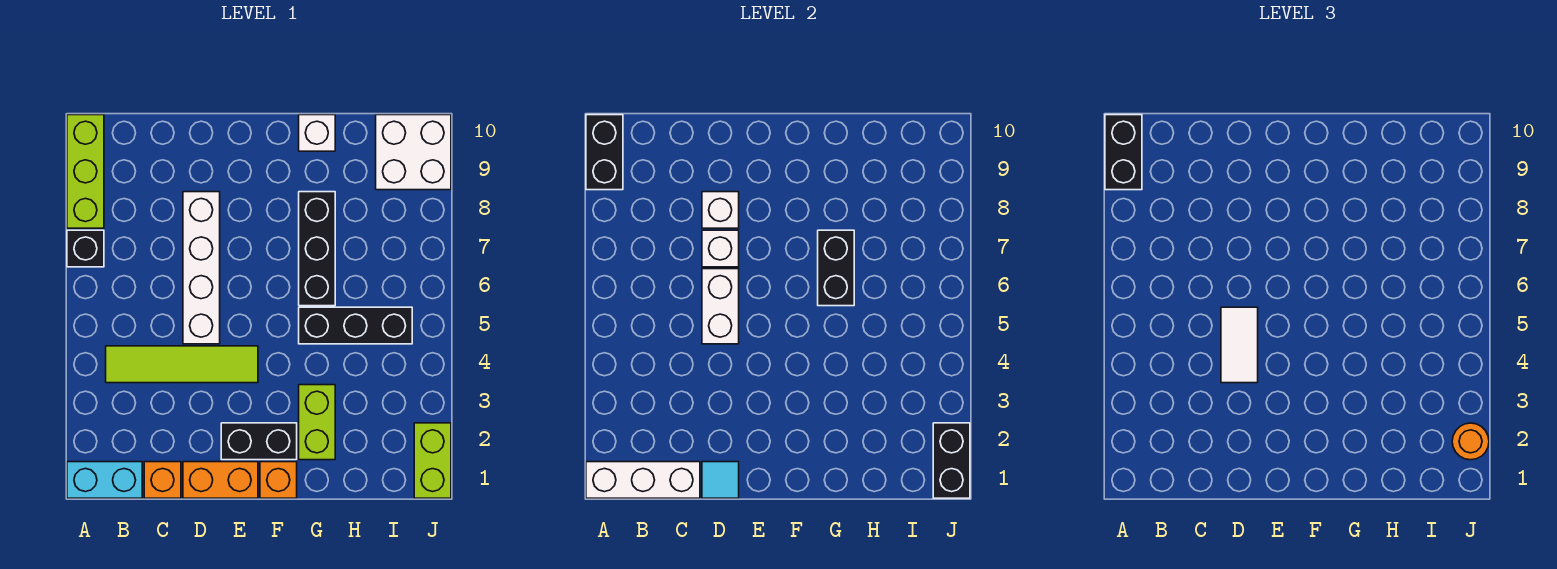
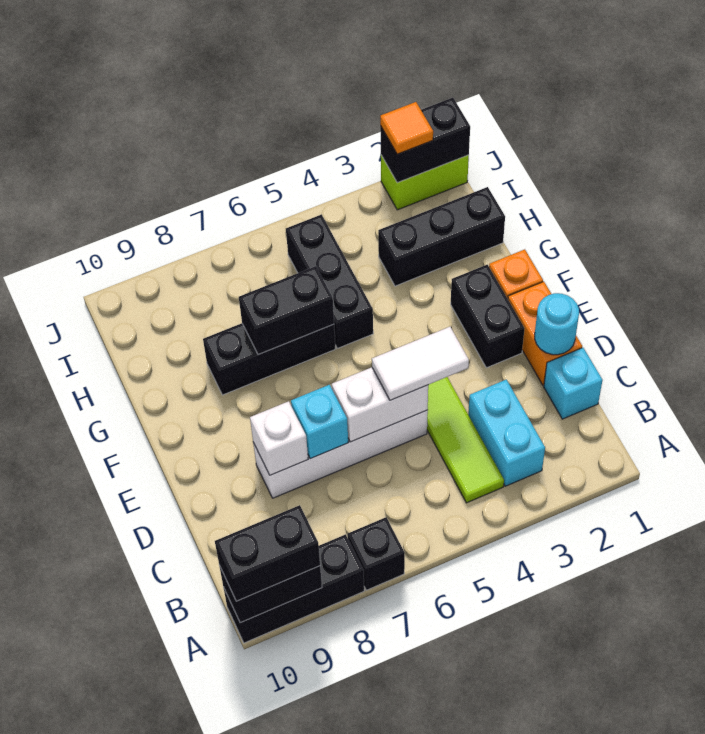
cyan brick A1:B1 level 1 -> cyan brick B3:C3 level 1
white brick A1:C1 level 2 -> none
lime brick A8:A10 level 1 -> black brick A8:A10 level 1
orange brick C1 level 1 -> cyan brick C1 level 1
cyan tile D1 level 2 -> cyan round brick D1 level 2
white brick D7 level 2 -> cyan brick D7 level 2
lime brick G2:G3 level 1 -> none
white brick G10 level 1 -> none
none -> black brick H1:H3 level 1
white brick I9:J10 level 1 -> none
orange round brick J2 level 3 -> orange tile J2 level 3

